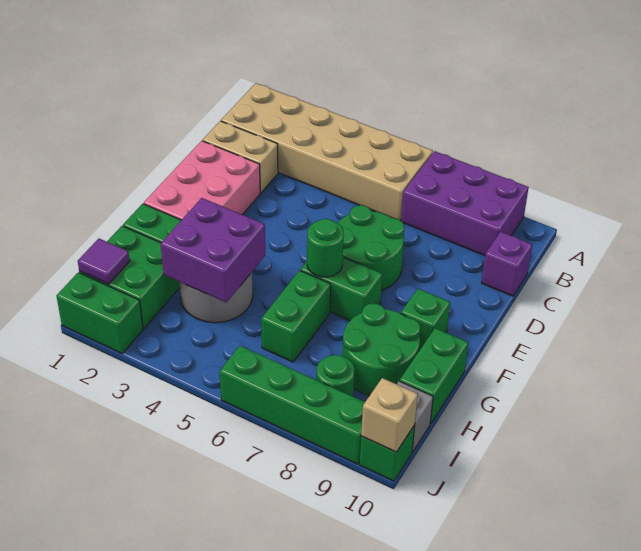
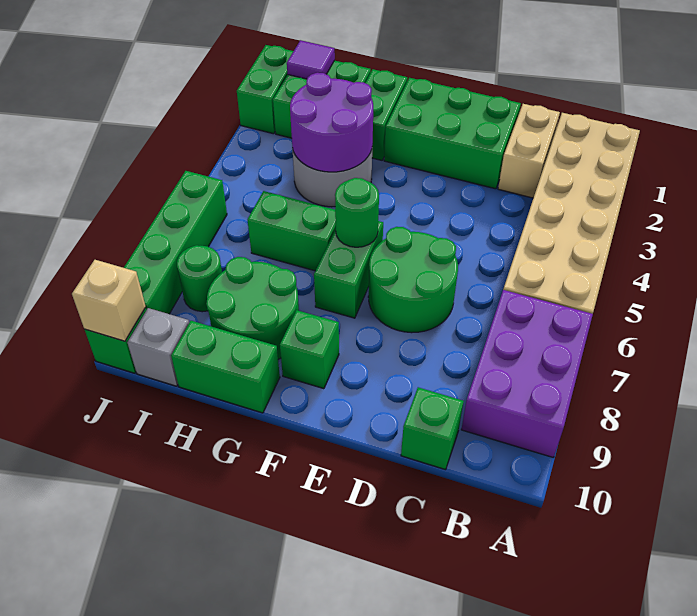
purple brick C10 level 1 -> green brick C10 level 1
pink brick D1:F2 level 1 -> green brick D1:F2 level 1
purple brick G3:H4 level 2 -> purple round brick G3:H4 level 2

